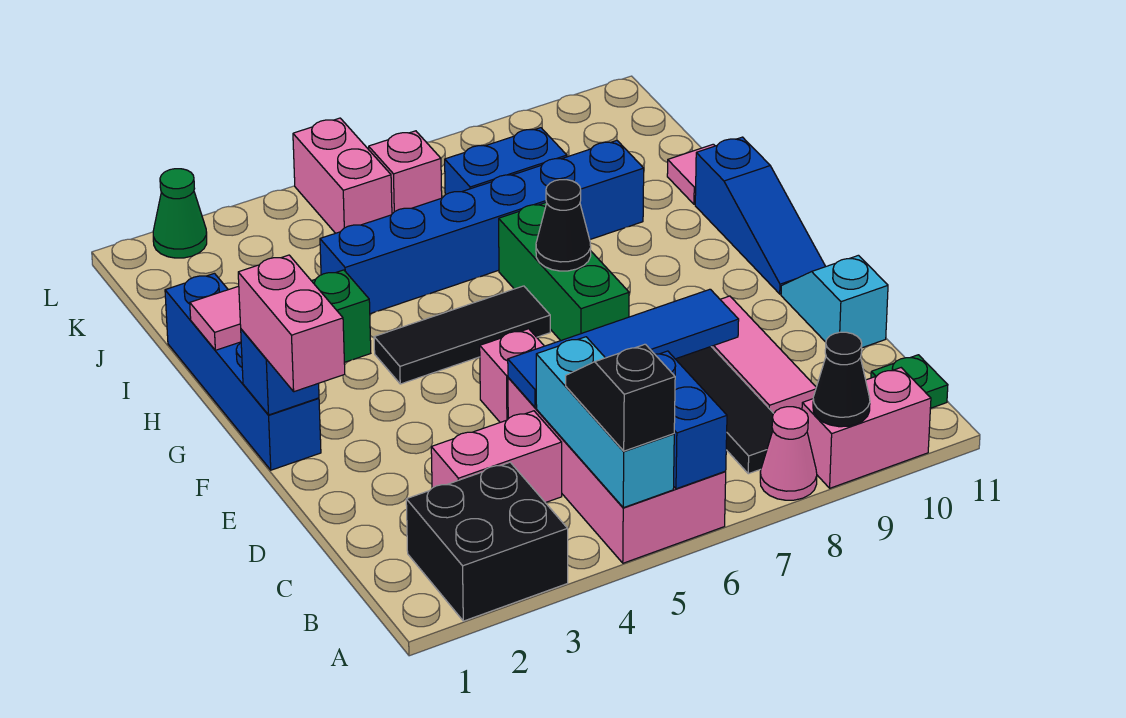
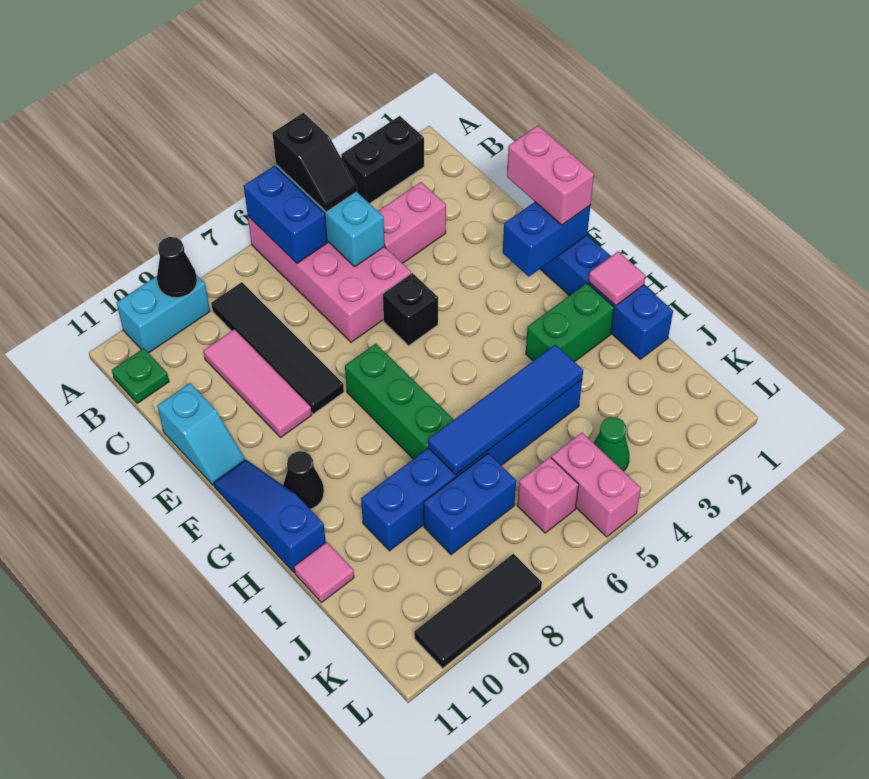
black brick A2:B3 level 1 -> black brick A2:A3 level 1
pink cone A8 level 1 -> none
pink brick A9:A10 level 1 -> cyan brick A9:A10 level 1
blue tile D5:D8 level 2 -> blue tile I4:I7 level 2
pink brick E5 level 1 -> black brick E5 level 1
blue brick F1 level 2 -> blue brick F1:F2 level 2
black tile G4:G6 level 1 -> black tile L8:L10 level 1
black cone G7 level 2 -> black cone G10 level 1
green cone L2 level 1 -> green cone K4 level 1

